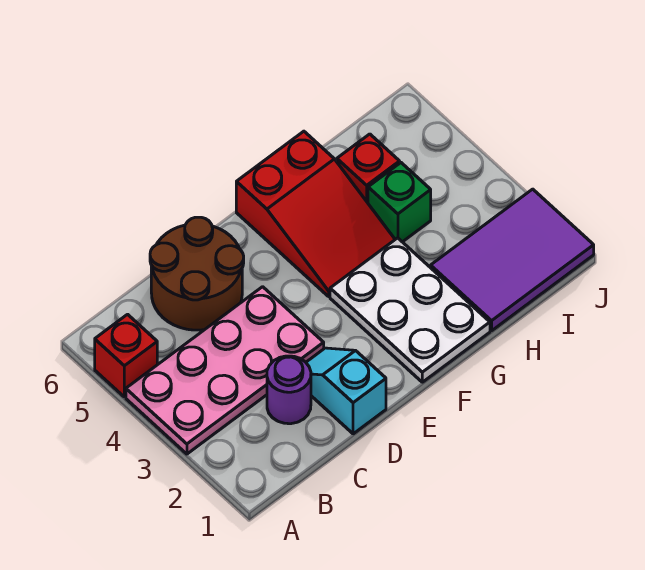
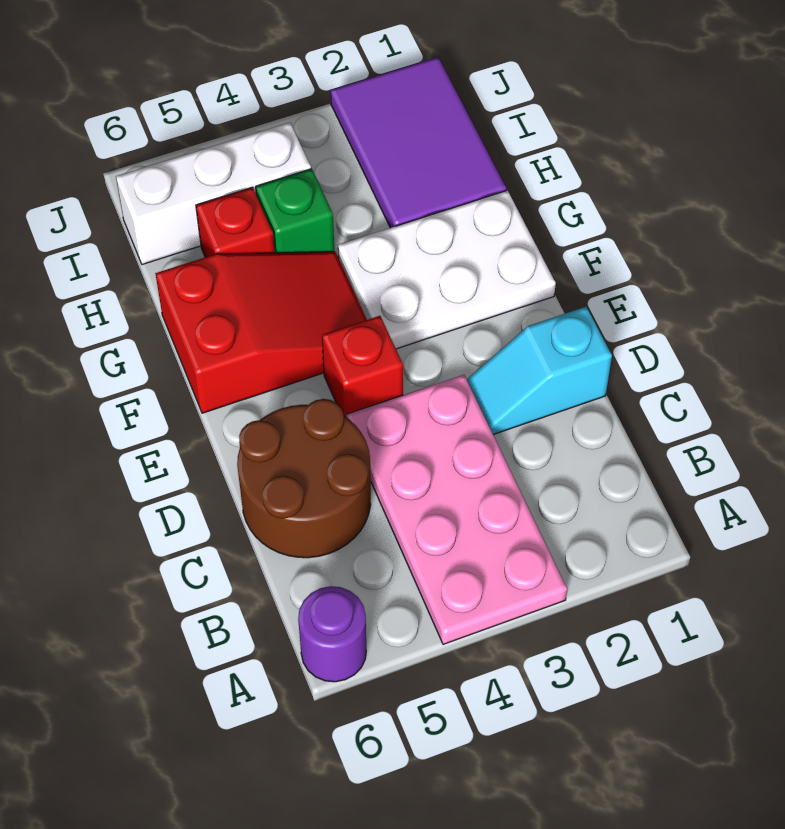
red brick A5 level 1 -> red brick E4 level 1
purple round brick C2 level 1 -> purple round brick A6 level 1
none -> white brick I4:I6 level 1

